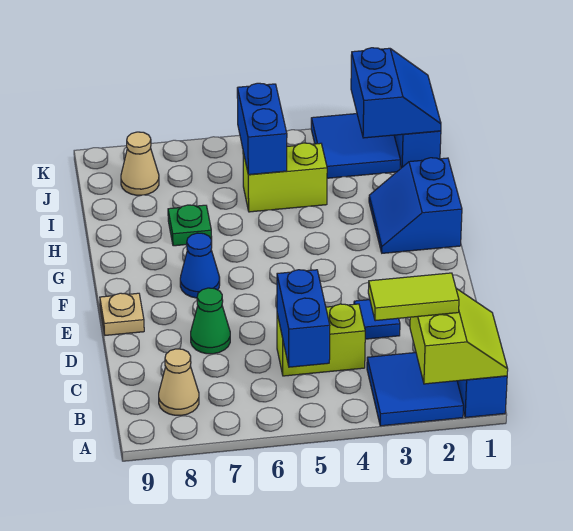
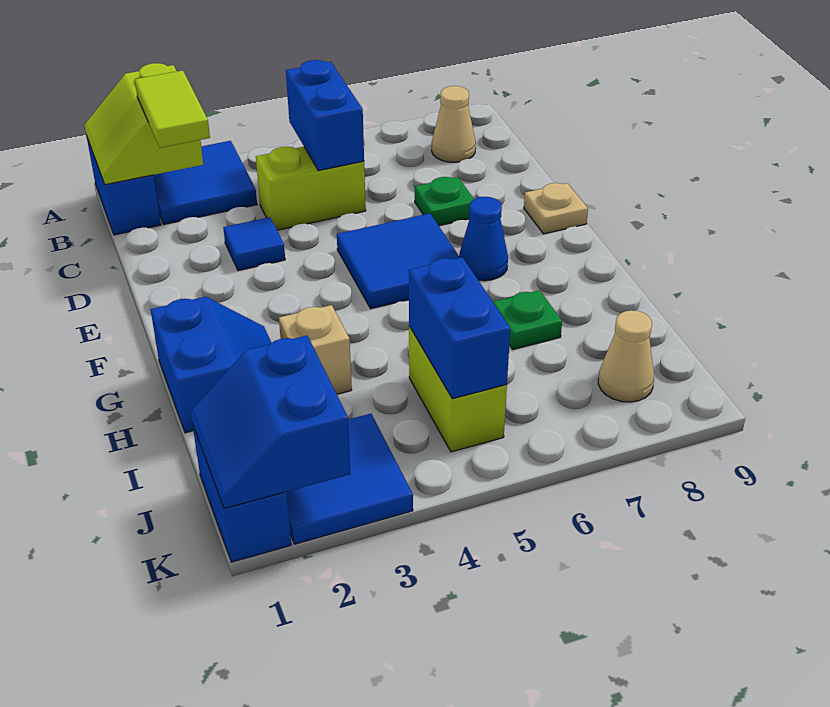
lime tile B2:B3 level 3 -> lime tile B2:C2 level 3
green cone D7 level 1 -> green plate D7 level 1
none -> blue tile E5:F6 level 1
none -> tan brick H3 level 1
lime brick I4:I5 level 1 -> lime brick I5:J5 level 1

